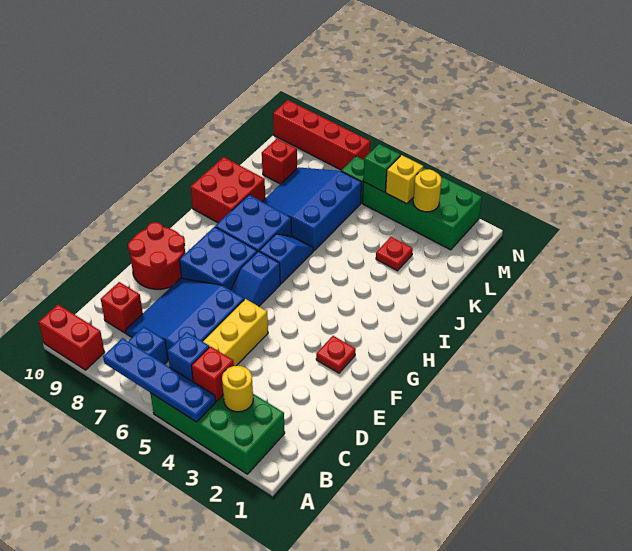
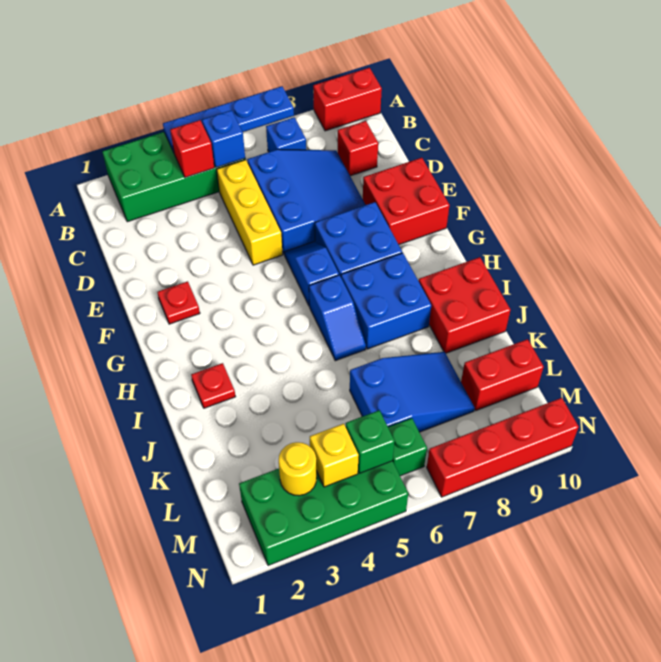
yellow round brick B3 level 2 -> none
red round brick E9:F10 level 1 -> red brick E9:F10 level 1
blue slope J6:L8 level 1 top 6 -> blue slope K6:L8 level 1 top 6
red plate K3 level 1 -> red plate I2 level 1
red brick L9 level 1 -> red brick L9:L10 level 1

